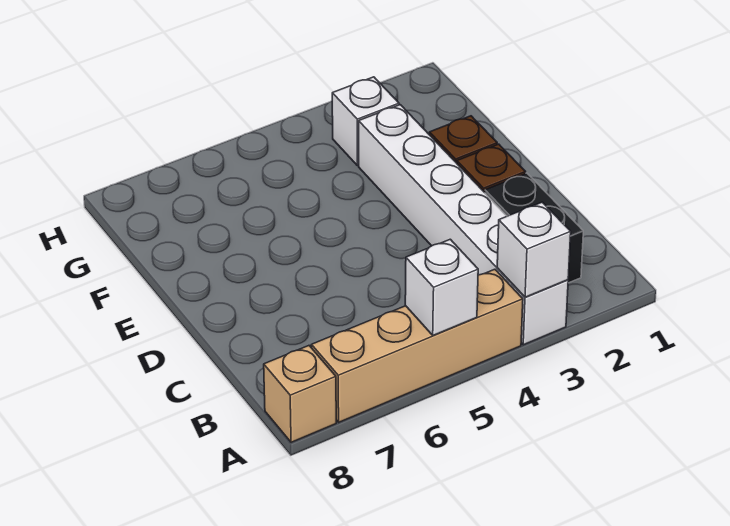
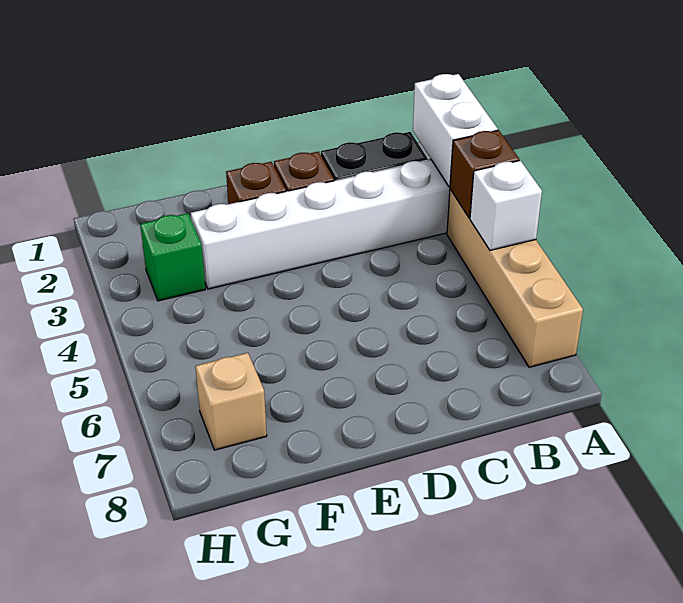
white brick A3 level 2 -> white brick A2:A3 level 2
none -> brown brick A4 level 2
tan brick A8 level 1 -> tan brick G7 level 1
white brick G3 level 1 -> green brick G3 level 1

